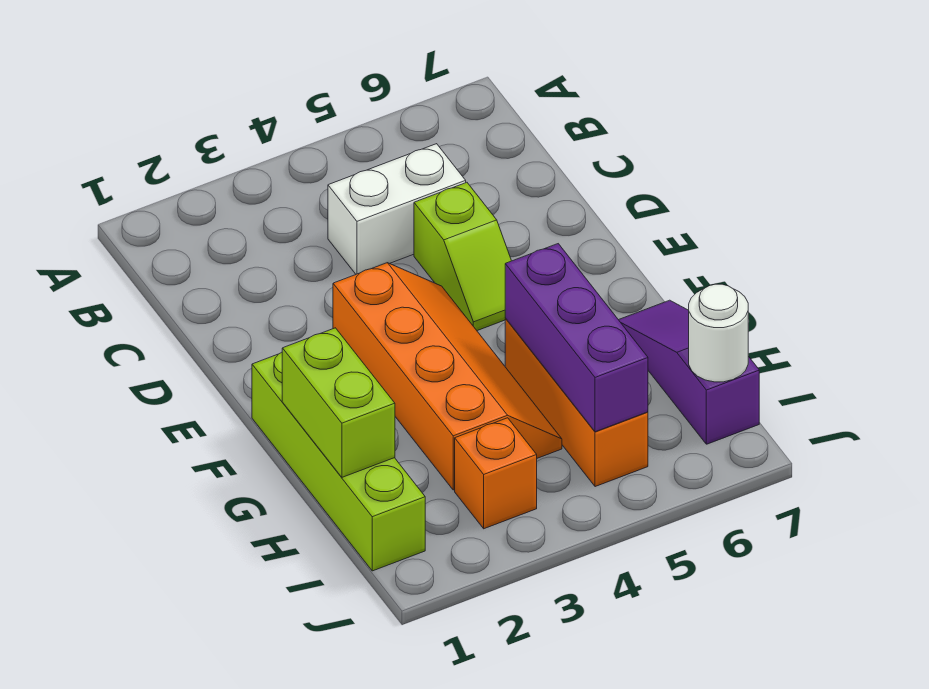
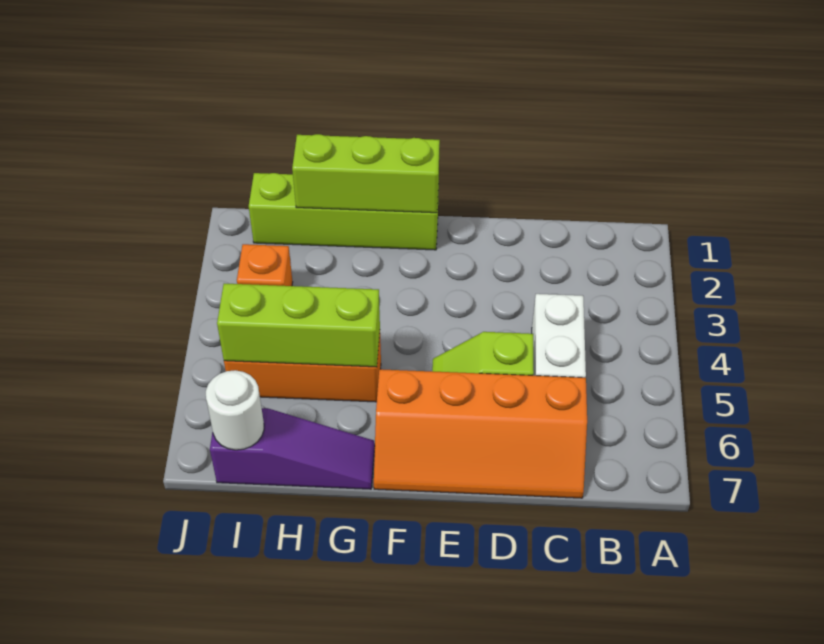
orange slope E3:H4 level 1 top 3 -> orange slope C6:F7 level 1 top 6
lime brick G1:H1 level 2 -> lime brick F1:H1 level 2
purple brick G5:I5 level 2 -> lime brick G5:I5 level 2

